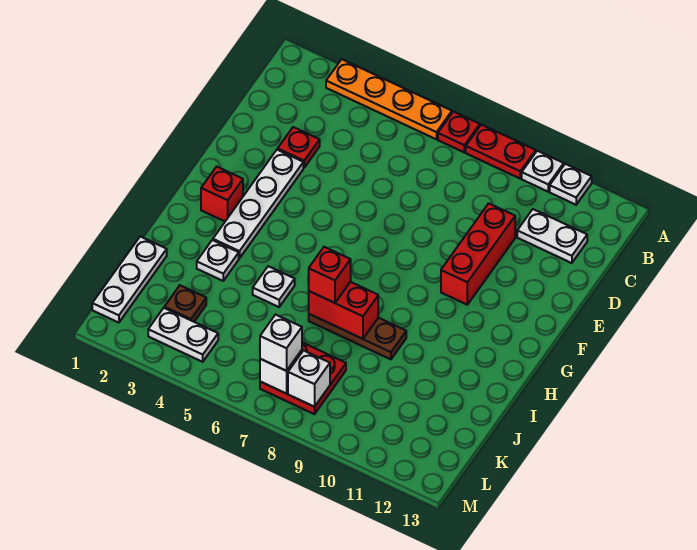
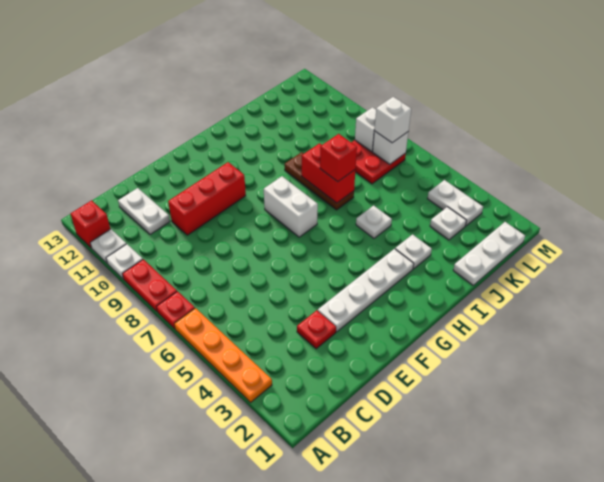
red brick G2 level 1 -> red brick A12 level 1
none -> white brick G7:G8 level 1
brown plate K3 level 1 -> white plate K3 level 1

